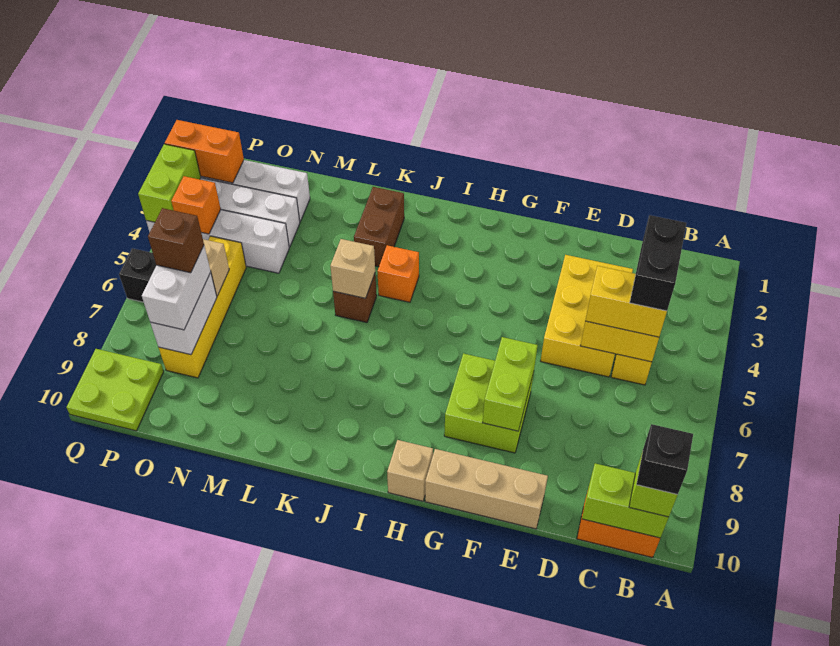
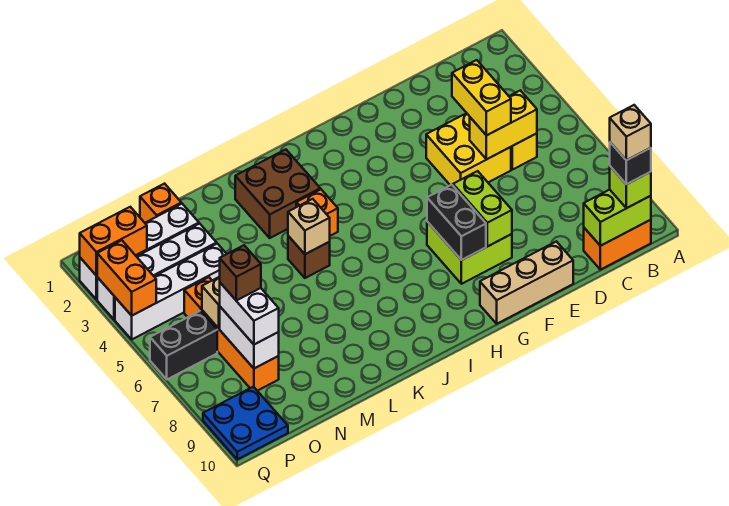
black brick C4:C5 level 4 -> black brick G7:G8 level 2
yellow brick C5:D5 level 3 -> yellow brick D4:D5 level 3
yellow brick D3:E5 level 1 -> yellow brick D4:E5 level 1
tan brick H10 level 1 -> tan brick B10 level 5
brown brick K2:K3 level 1 -> brown brick J2:K3 level 1
yellow brick O5:O8 level 1 -> orange brick O5:O8 level 1
orange brick P4 level 2 -> orange brick N1 level 1
lime plate P9:Q10 level 1 -> blue plate P9:Q10 level 1
lime brick Q3:Q4 level 2 -> orange brick Q3:Q4 level 2

